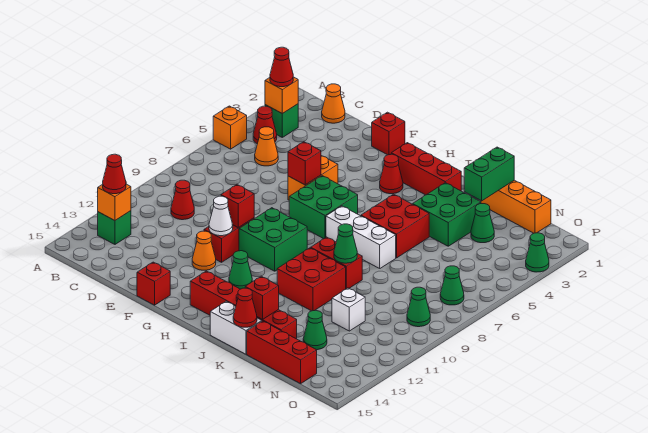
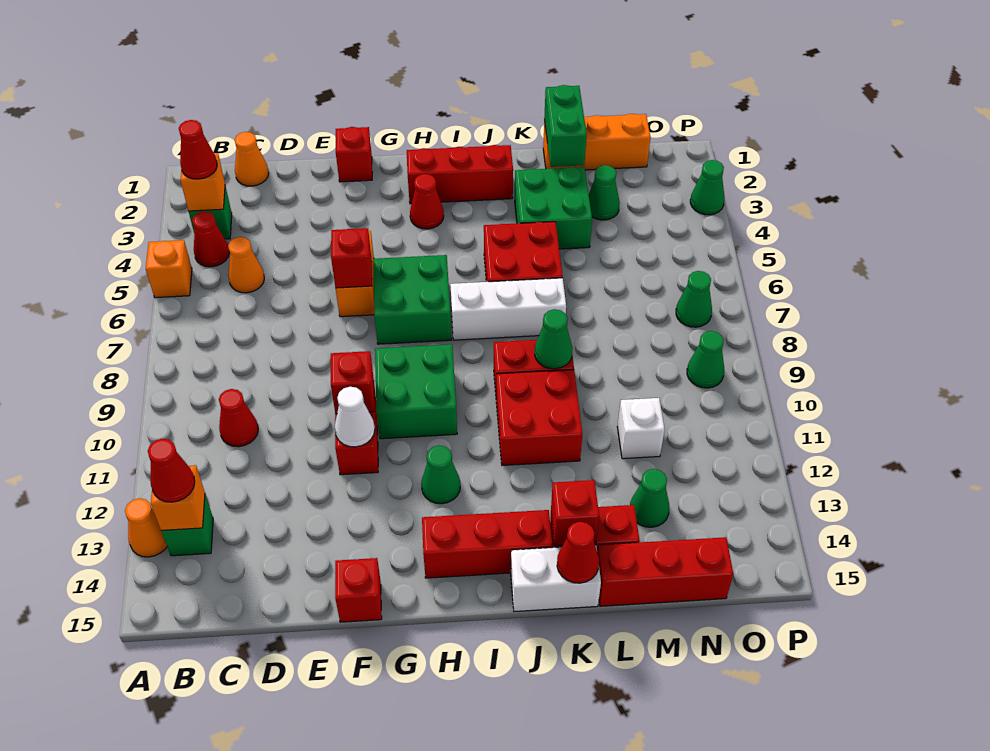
orange cone F12 level 1 -> orange cone A13 level 1

